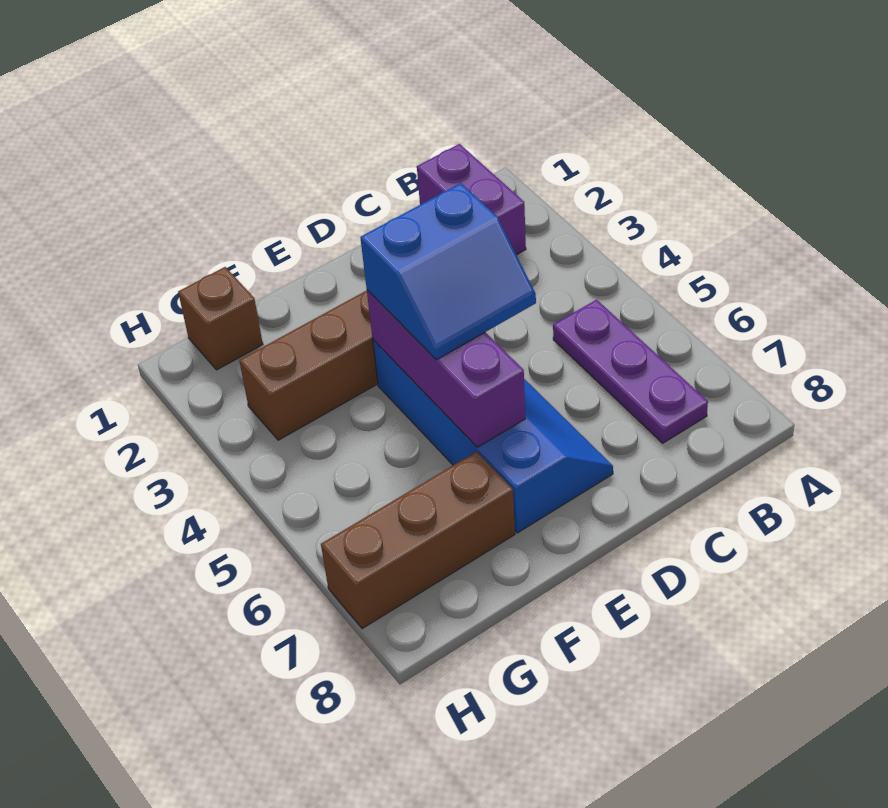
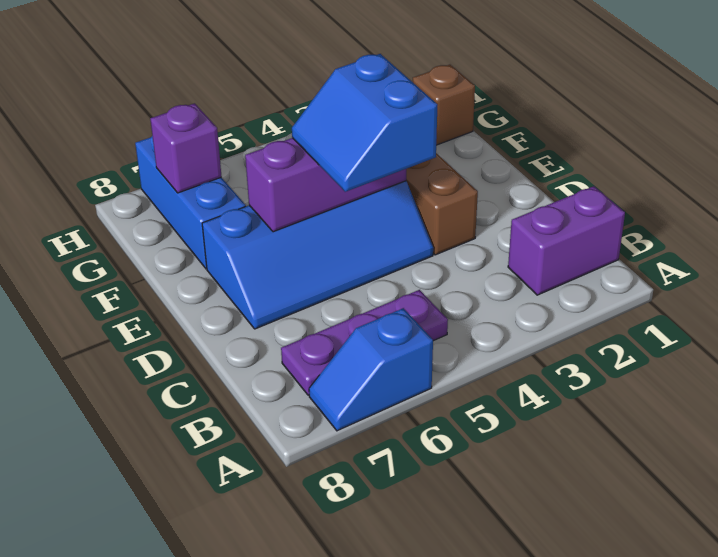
none -> blue slope A6:A7 level 1 top 6
brown brick F7:H7 level 1 -> blue brick F7:H7 level 1
none -> purple brick G7 level 2

